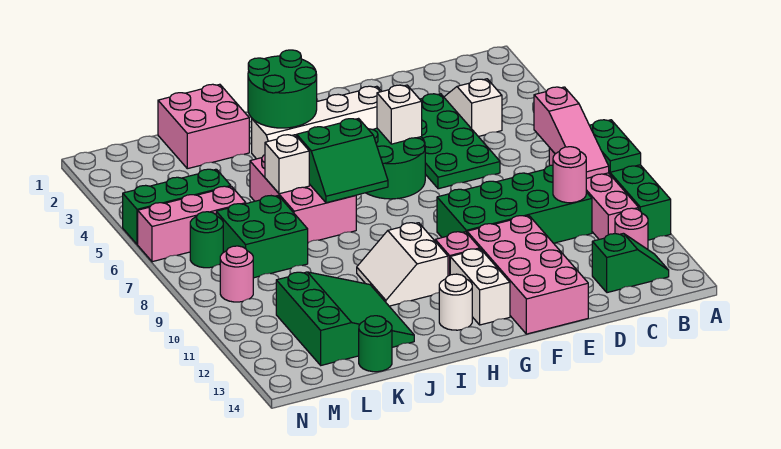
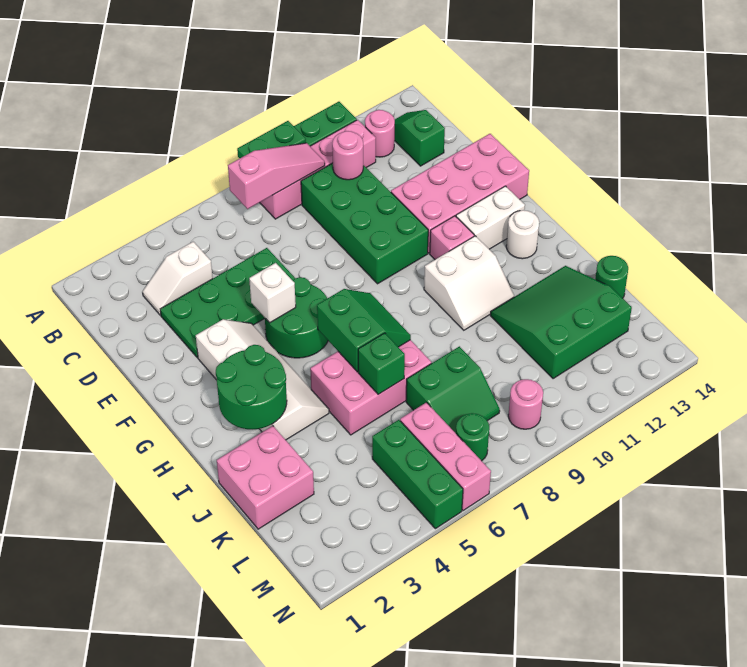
white brick J6 level 2 -> green brick J6 level 2
green brick K7:L8 level 1 -> green slope K7:L8 level 1 top K

